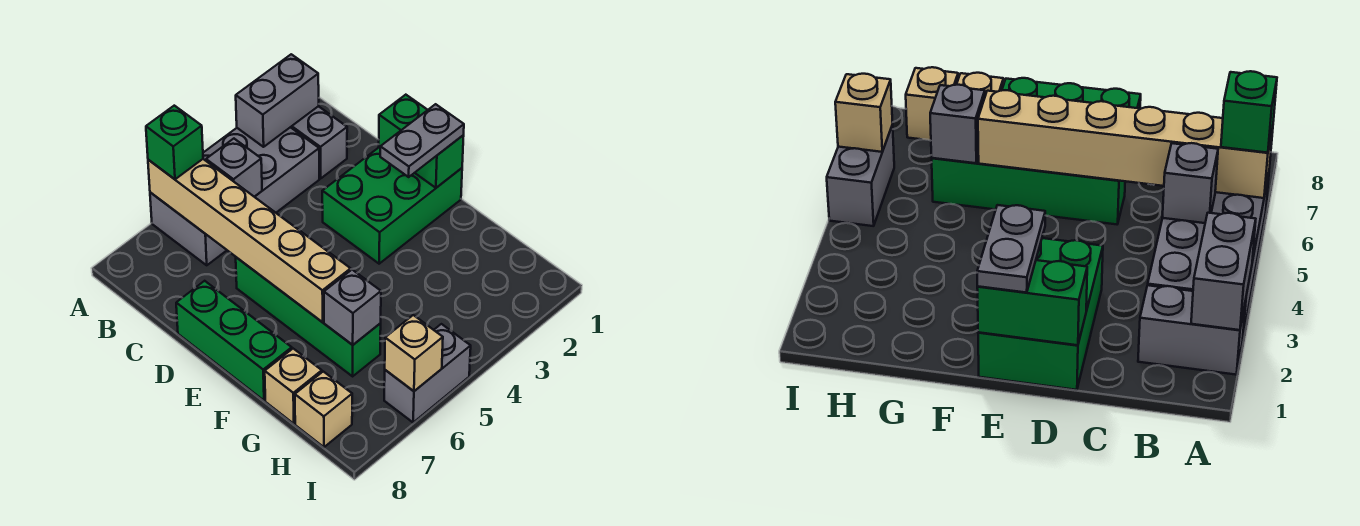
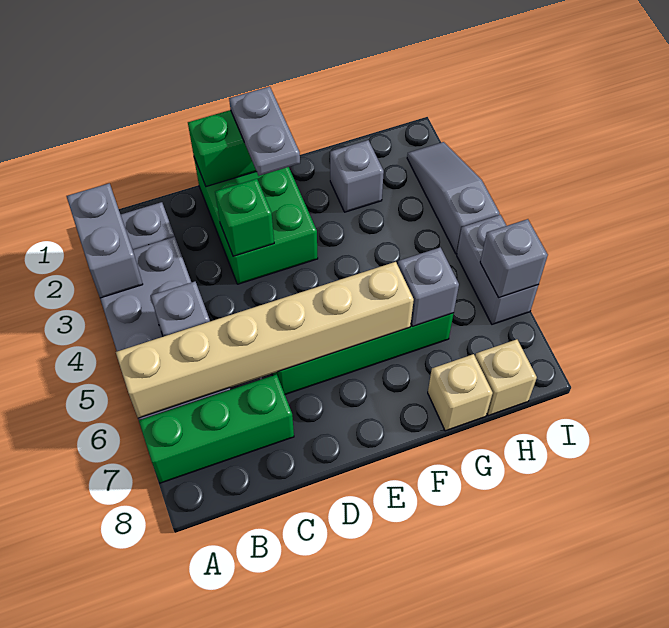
green brick A6 level 3 -> green brick D3 level 2
green brick D8:F8 level 1 -> green brick A7:C7 level 1
none -> grey brick G2 level 1
none -> grey slope I2:I4 level 1 top 4
tan brick I6 level 2 -> grey brick I6 level 2

